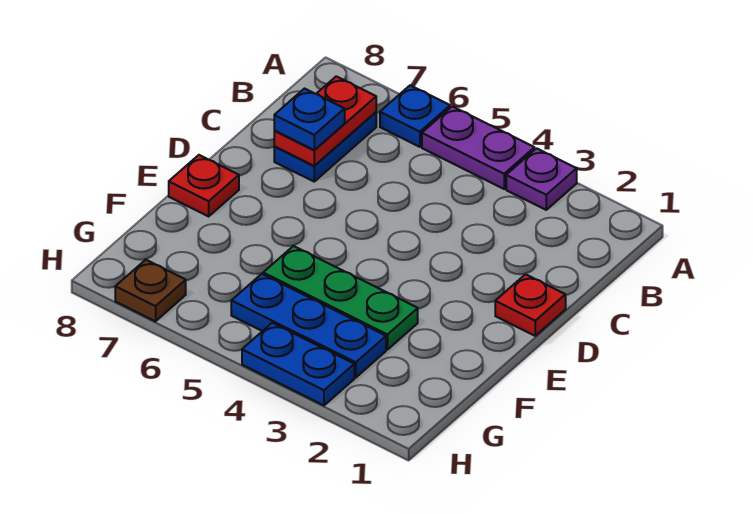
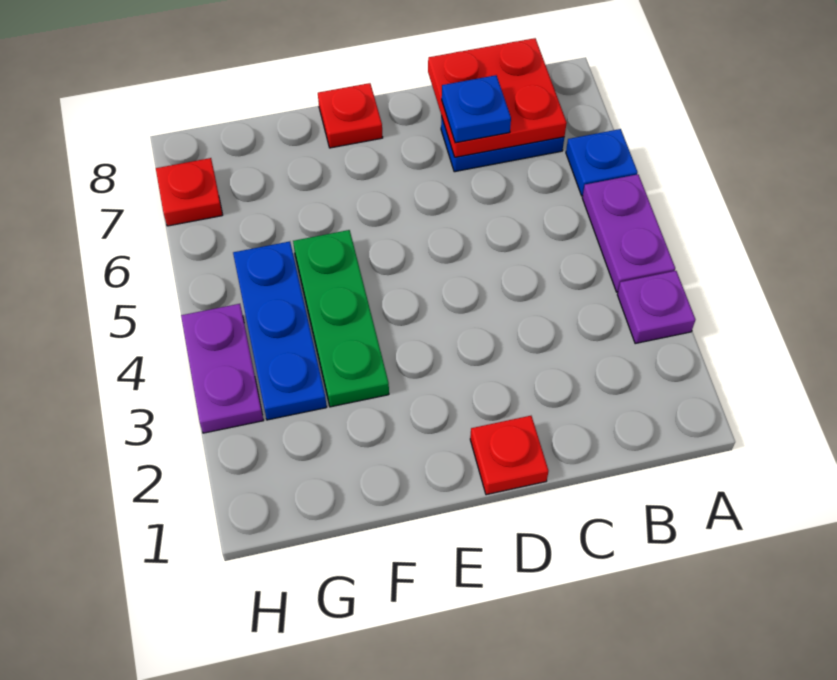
red plate B7:C7 level 2 -> red plate B7:C8 level 2
blue plate H3:H4 level 1 -> purple plate H3:H4 level 1
brown plate H7 level 1 -> red plate H7 level 1

